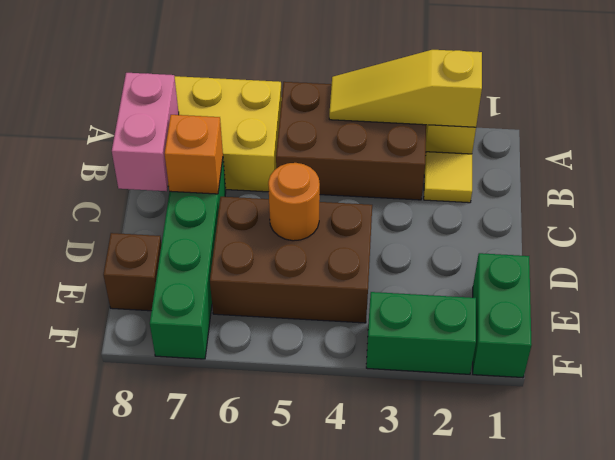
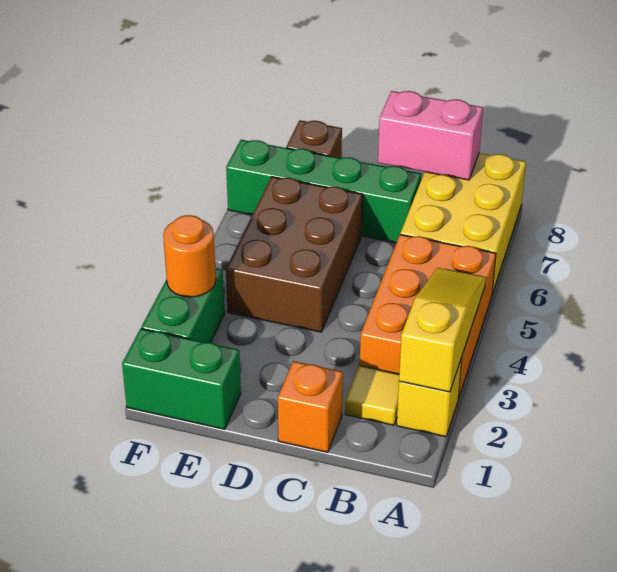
brown brick A3:B5 level 1 -> orange brick A3:B5 level 1
orange brick C7 level 2 -> orange brick C1 level 1
orange round brick D5 level 2 -> orange round brick F3 level 2

